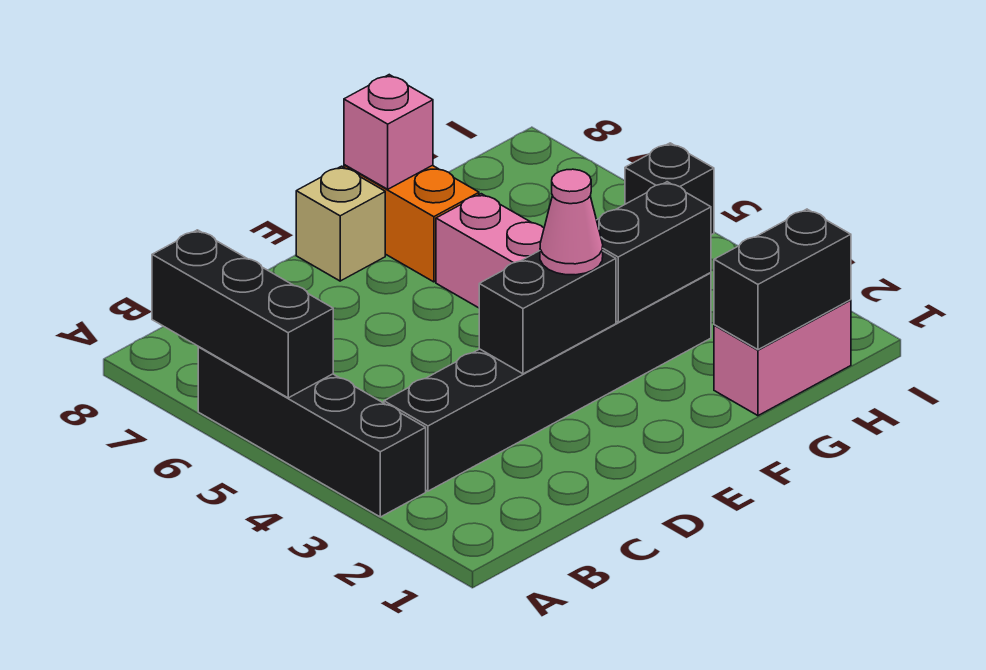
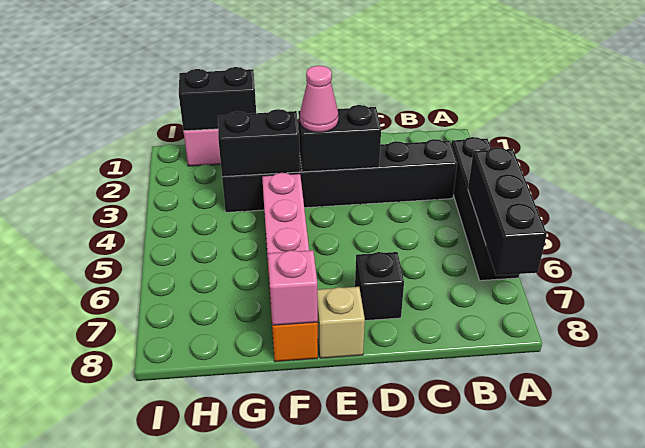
black brick I5 level 1 -> black brick D7 level 1

